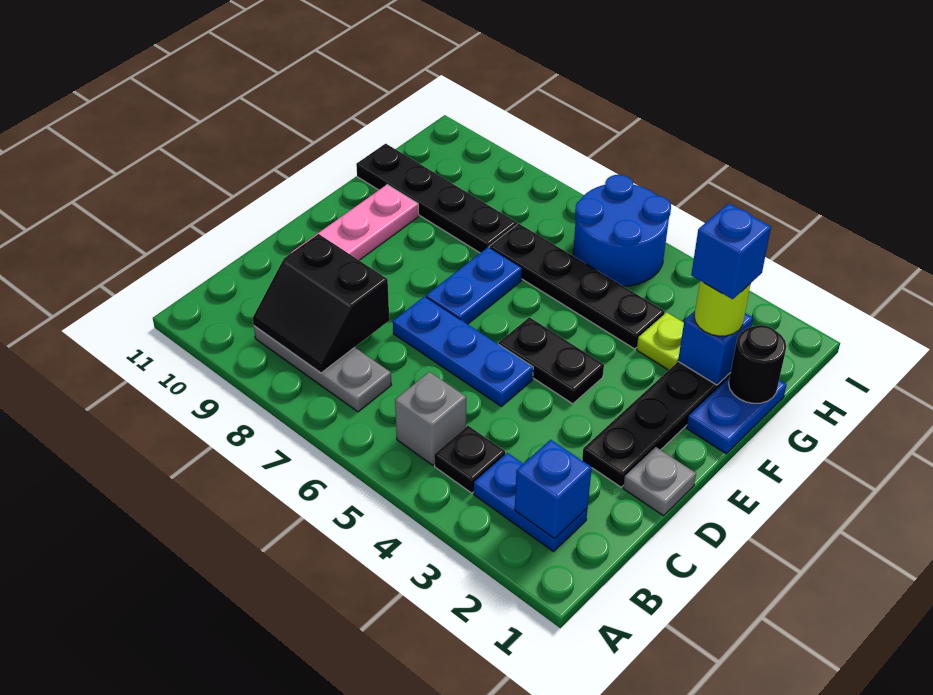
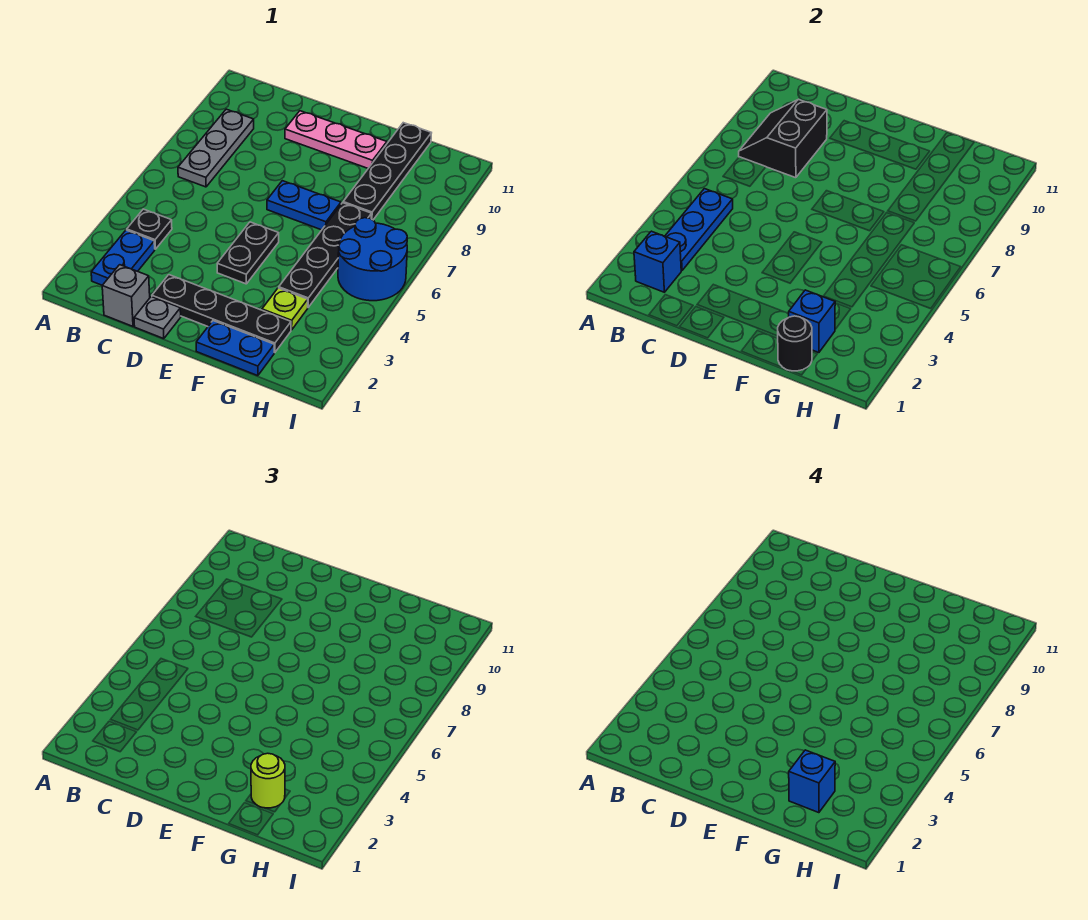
grey brick B5 level 1 -> grey brick C1 level 1
blue plate D5:D7 level 1 -> blue plate B3:B5 level 2

